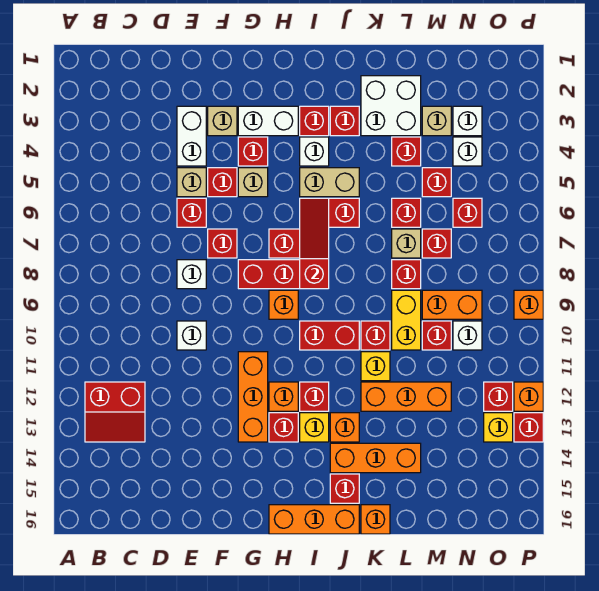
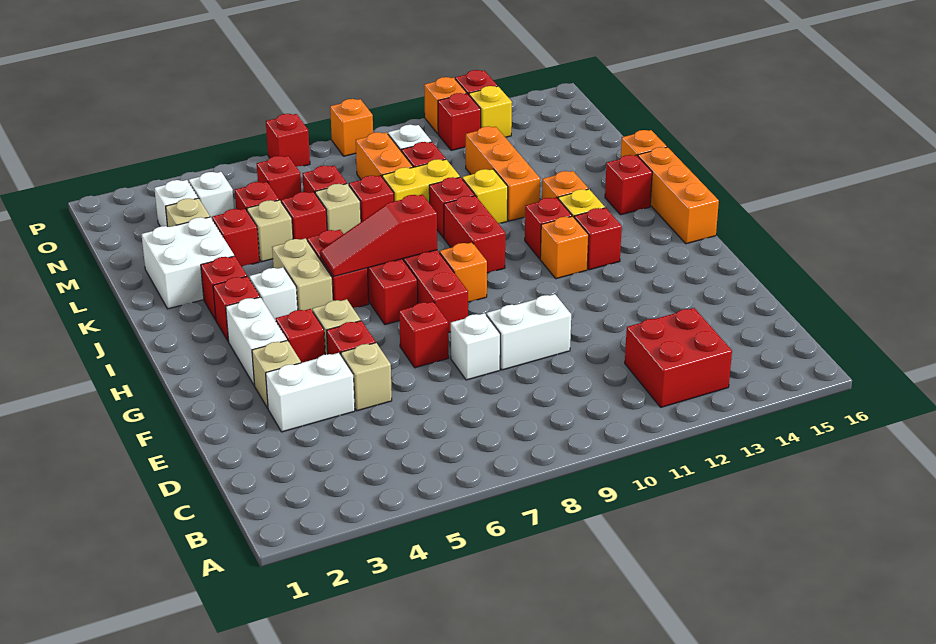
red slope B12:C13 level 1 top 12 -> red brick B12:C13 level 1
red brick E6 level 1 -> red brick P7 level 1
white brick E10 level 1 -> white brick E9:E10 level 1
orange brick G11:G13 level 1 -> none
orange brick J14:L14 level 1 -> none
none -> tan brick L5 level 1

